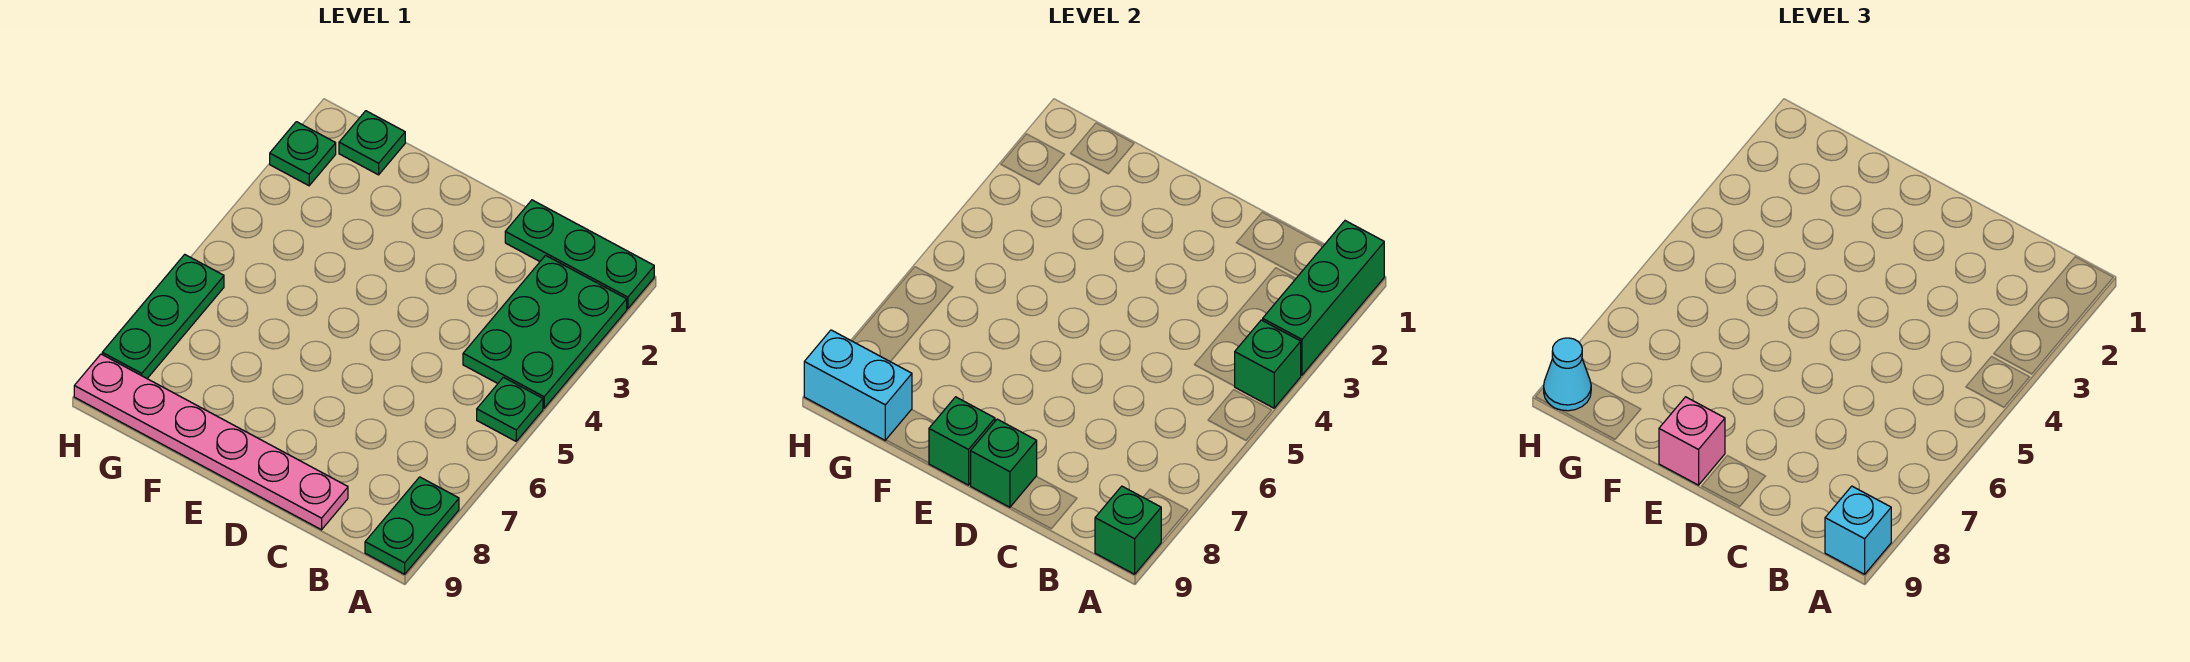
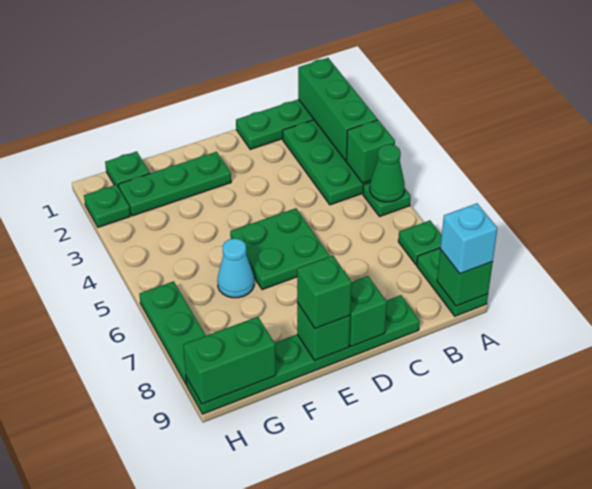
none -> green cone A5 level 2
none -> green plate A7 level 1
pink plate C9:H9 level 1 -> green plate C9:H9 level 1
none -> green plate D5:E6 level 1
none -> green plate E2:G2 level 1
pink brick E9 level 3 -> green brick E9 level 3
cyan brick G9:H9 level 2 -> green brick G9:H9 level 2
cyan cone H9 level 3 -> cyan cone F6 level 1

